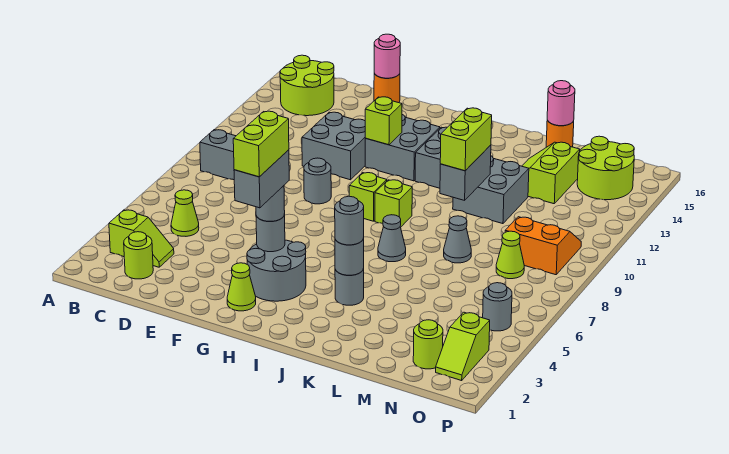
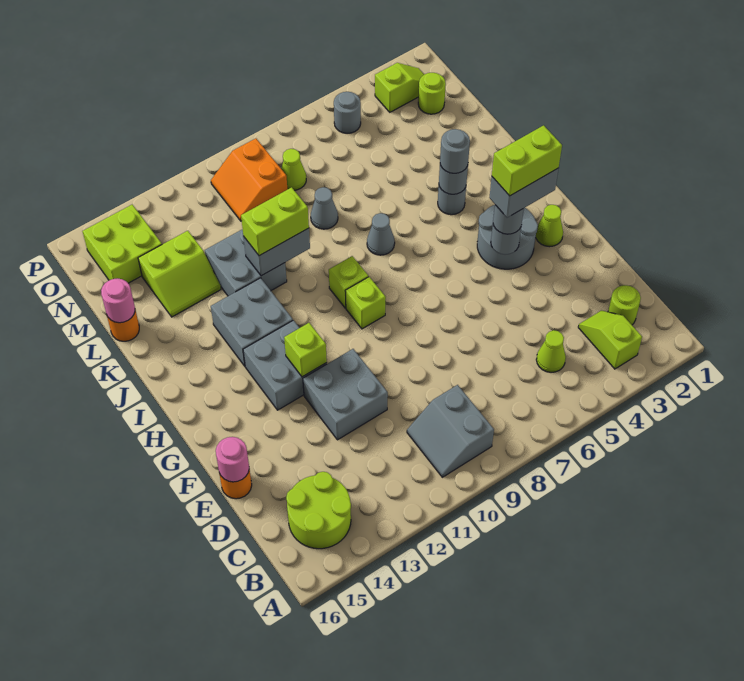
grey round brick F9 level 1 -> none
lime round brick N14:O15 level 1 -> lime brick N14:O15 level 1

